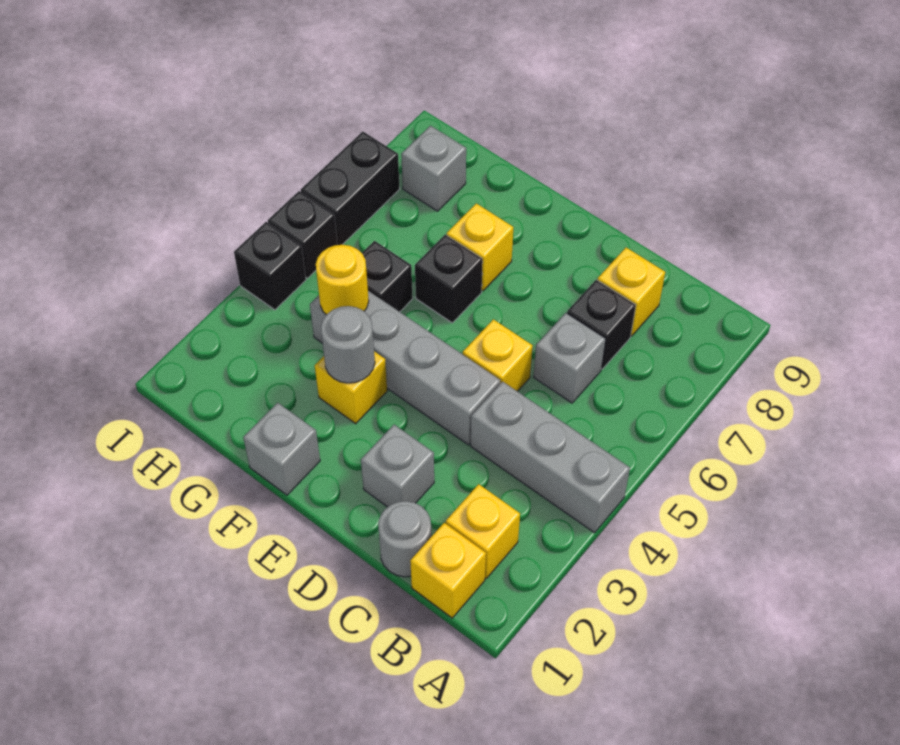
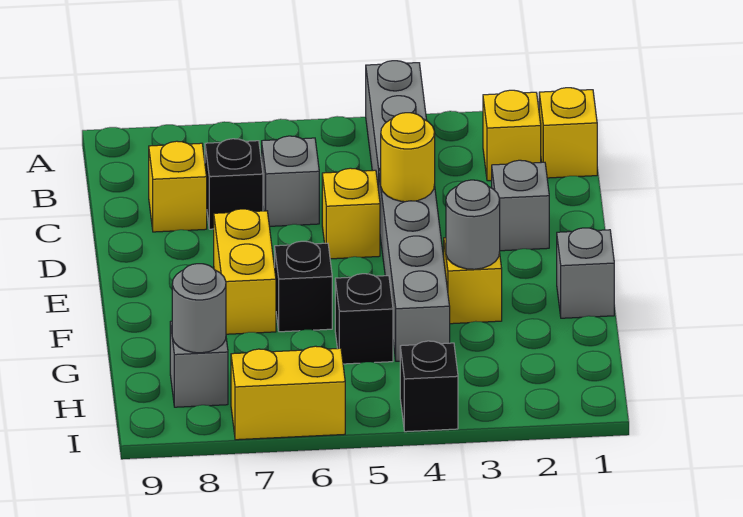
grey round brick C1 level 1 -> grey round brick H8 level 2
yellow brick F7 level 1 -> yellow brick E7:F7 level 1
yellow round brick G4 level 2 -> yellow round brick D4 level 2
black brick I5 level 1 -> none
black brick I6:I7 level 1 -> yellow brick I6:I7 level 1

